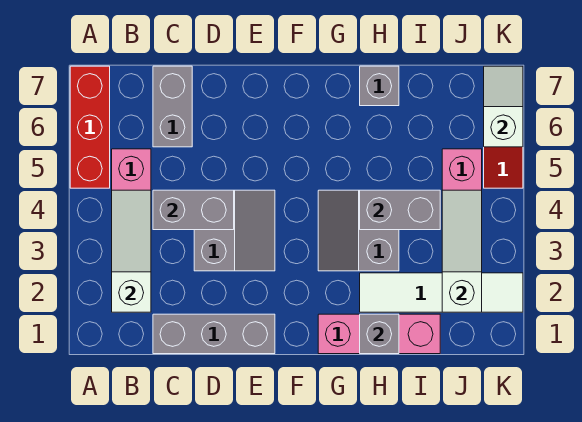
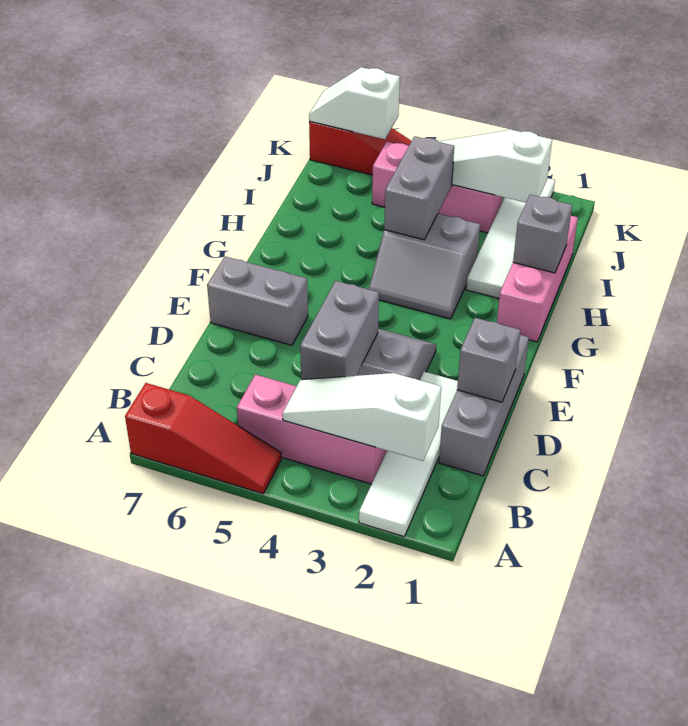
none -> white tile A2:D2 level 1
red brick A5:A7 level 1 -> red slope A5:A7 level 1 top 7
grey brick C6:C7 level 1 -> grey brick E6:E7 level 1
grey brick H7 level 1 -> grey brick D1 level 2

